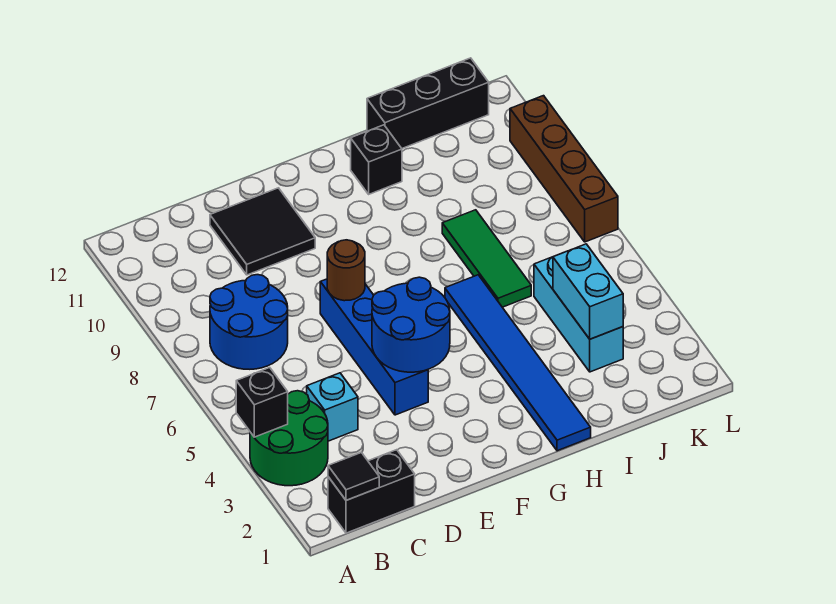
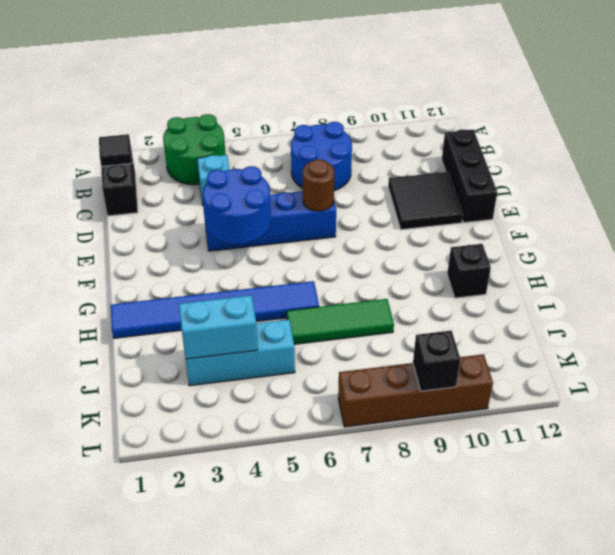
black brick A4 level 2 -> black brick L9 level 2
black brick I12:K12 level 1 -> black brick C12:E12 level 1

